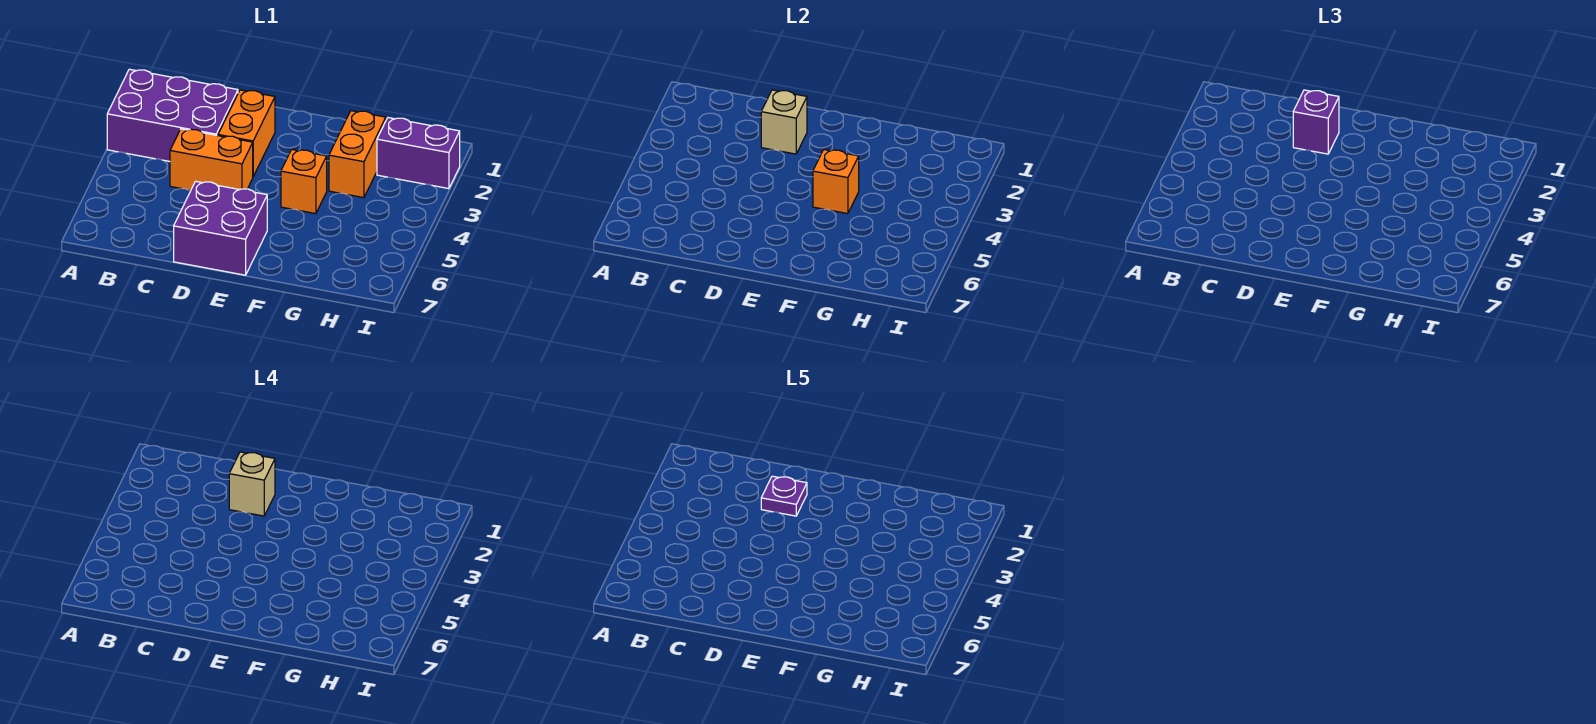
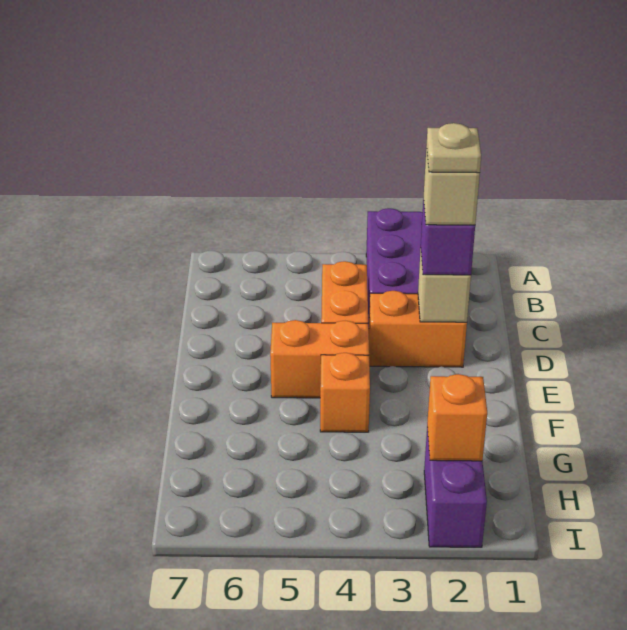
purple plate D2 level 5 -> tan plate D2 level 5
purple brick D6:E7 level 1 -> none
orange brick F4 level 2 -> orange brick H2 level 2
orange brick G2:G3 level 1 -> orange brick E4:E5 level 1

